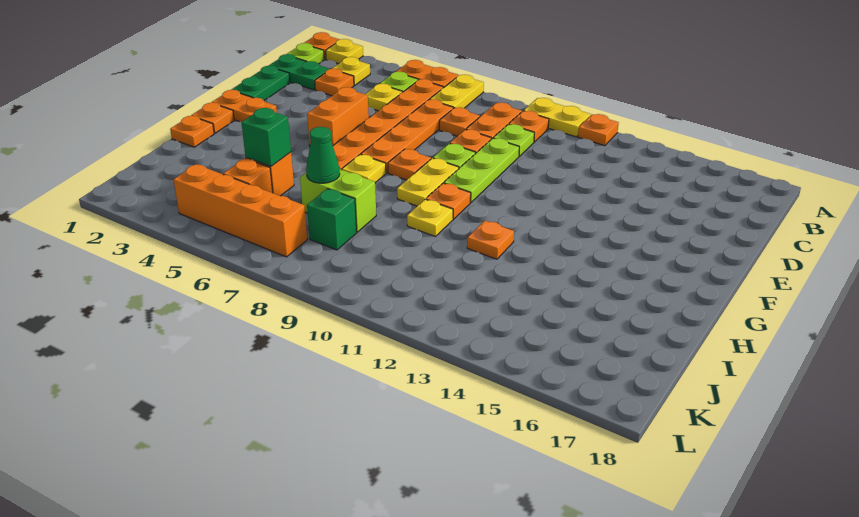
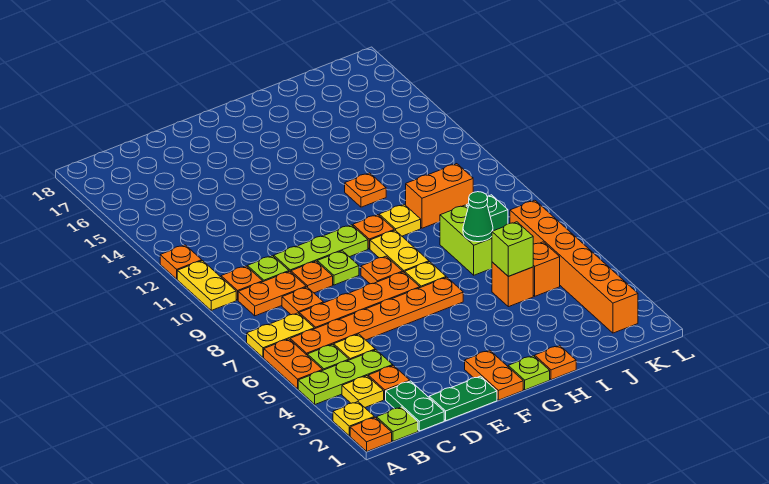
none -> lime plate A4:C4 level 1
orange brick E5:F5 level 1 -> orange brick I10:J10 level 1
yellow plate F9:G9 level 1 -> yellow plate G8:G9 level 1
orange plate G1 level 1 -> lime plate G1 level 1
green brick I5 level 2 -> lime brick I5 level 2
orange brick K4:K7 level 1 -> orange brick K2:K7 level 1

